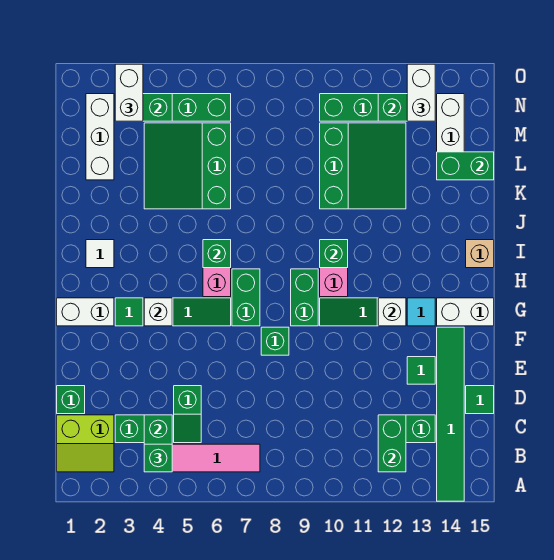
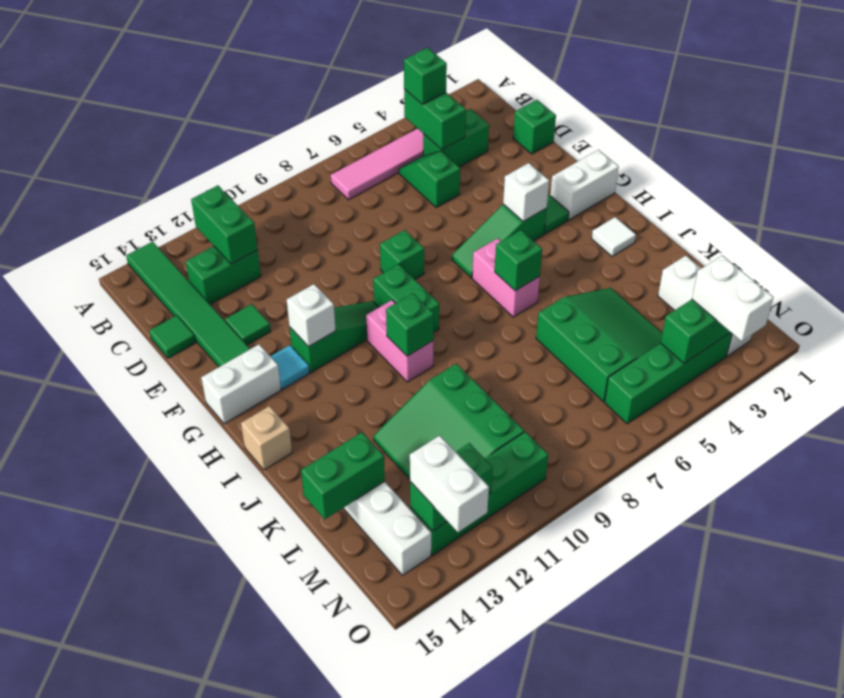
lime slope B1:C2 level 1 top C -> none
green brick G7:H7 level 1 -> none

